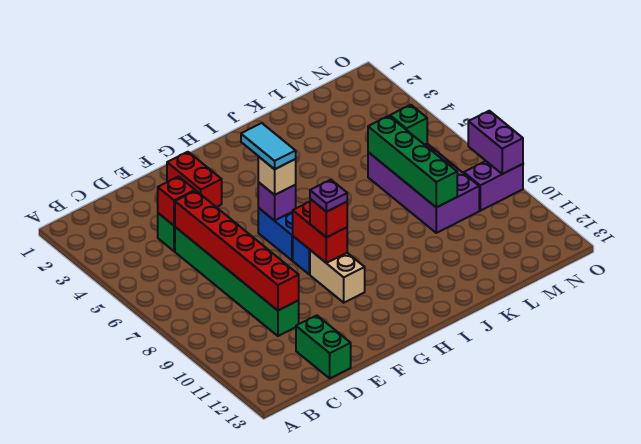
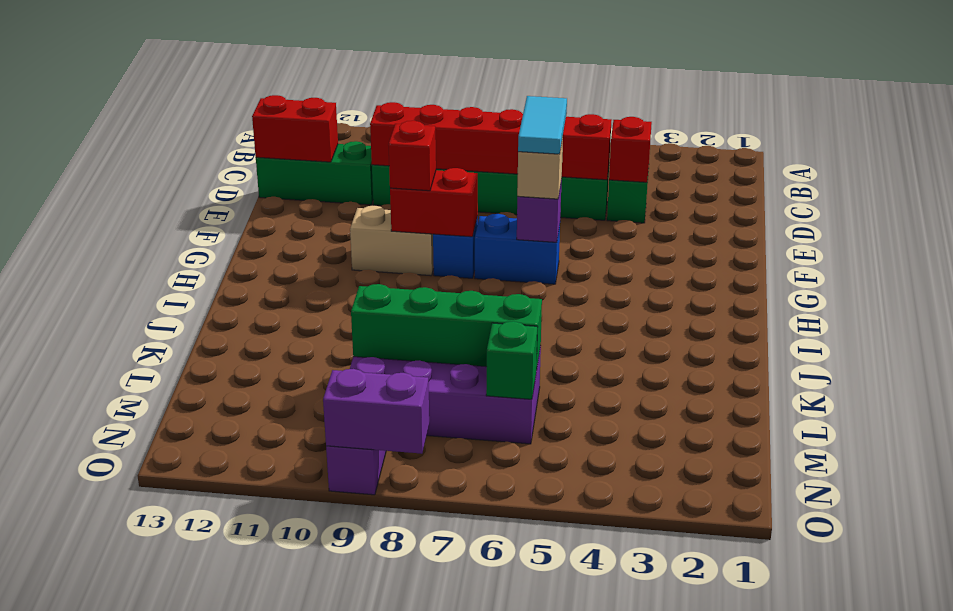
green brick D12:D13 level 1 -> green brick D11:D13 level 1
red brick F2:F3 level 1 -> red brick D12:D13 level 2
cyan tile G5:G6 level 4 -> cyan tile F6:G6 level 4
purple plate G9 level 4 -> none

